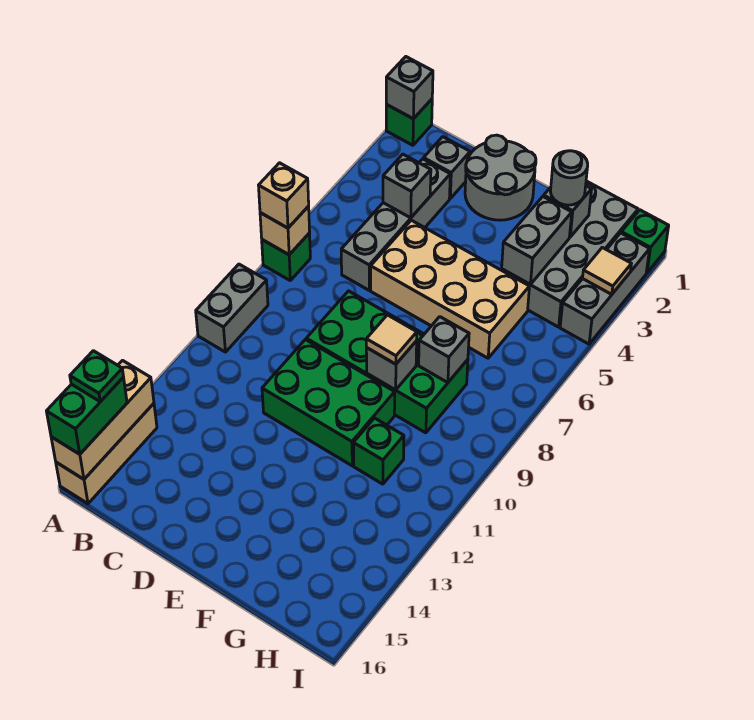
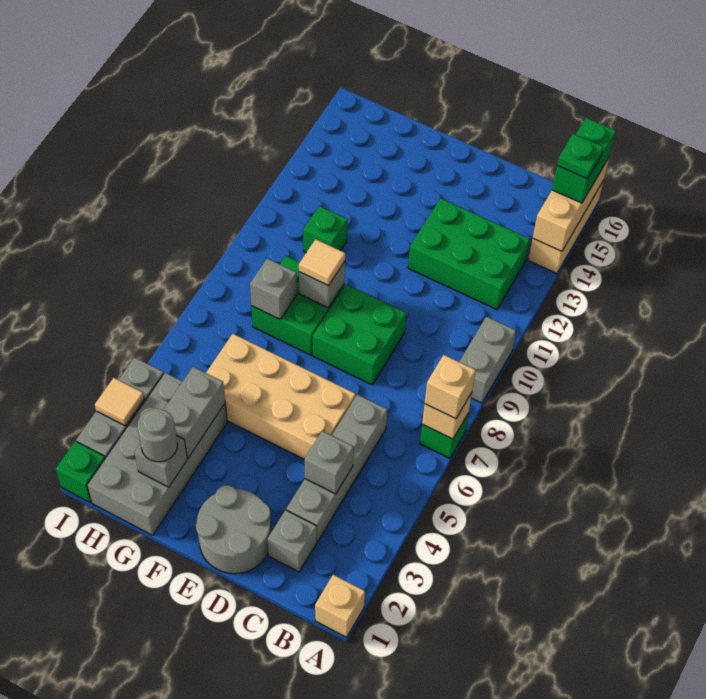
green brick A1 level 1 -> tan brick A1 level 1
grey brick A1 level 2 -> none
green brick D10:F11 level 1 -> green brick B12:D13 level 1

